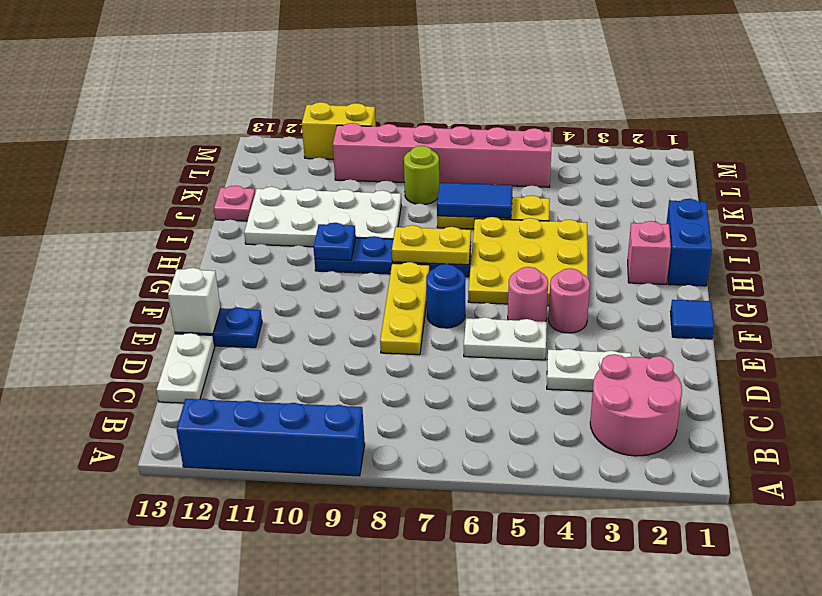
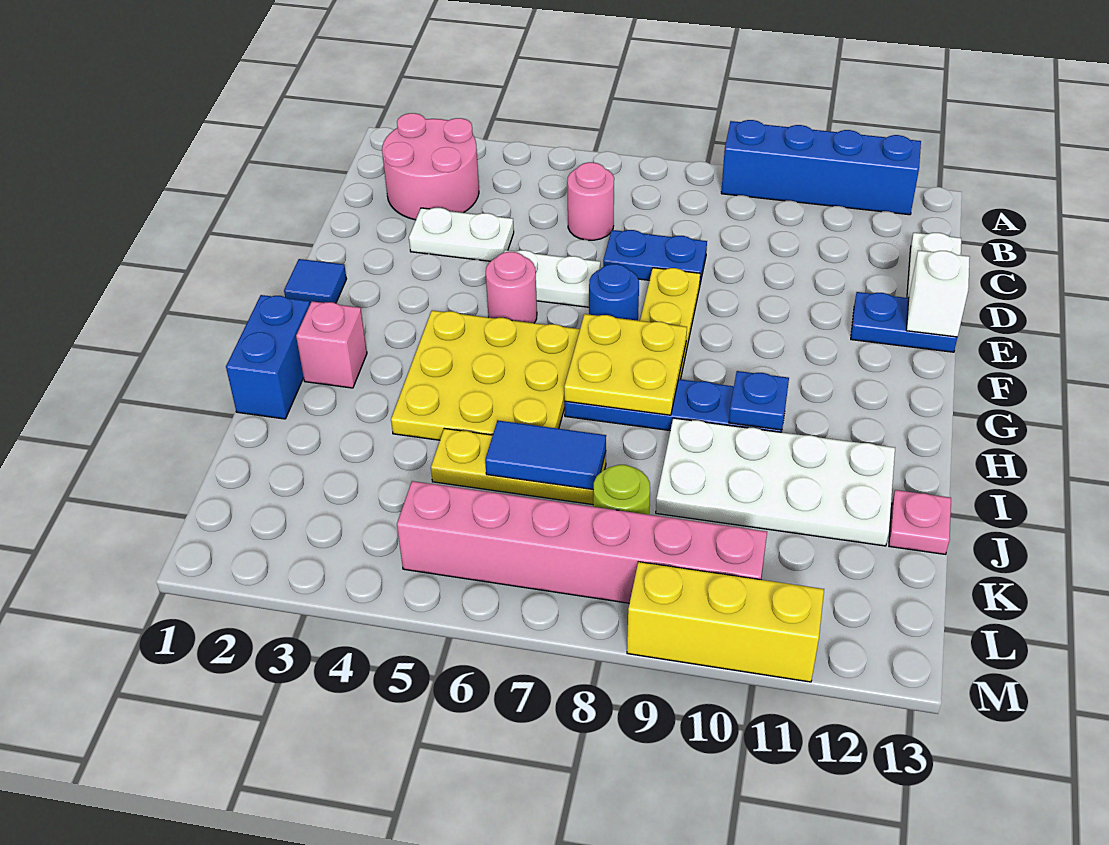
none -> blue plate D7:D8 level 1
pink round brick F4 level 1 -> pink round brick C6 level 1
yellow plate H7:H8 level 2 -> yellow plate G7:H8 level 2
yellow brick M10:M11 level 1 -> yellow brick M9:M11 level 1

